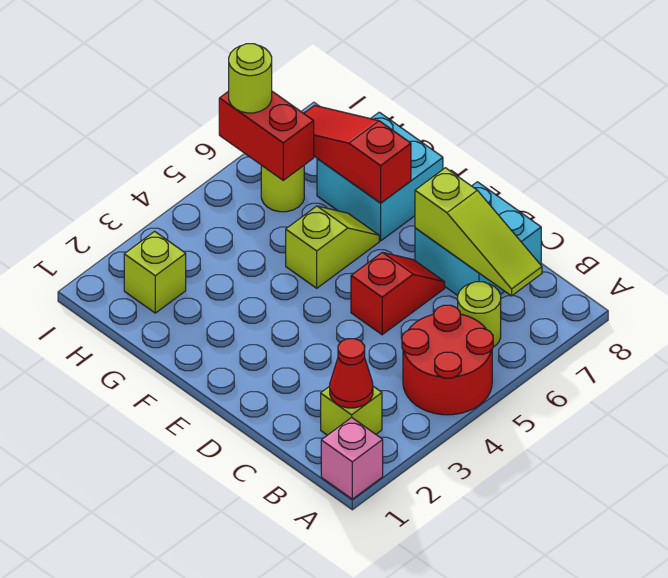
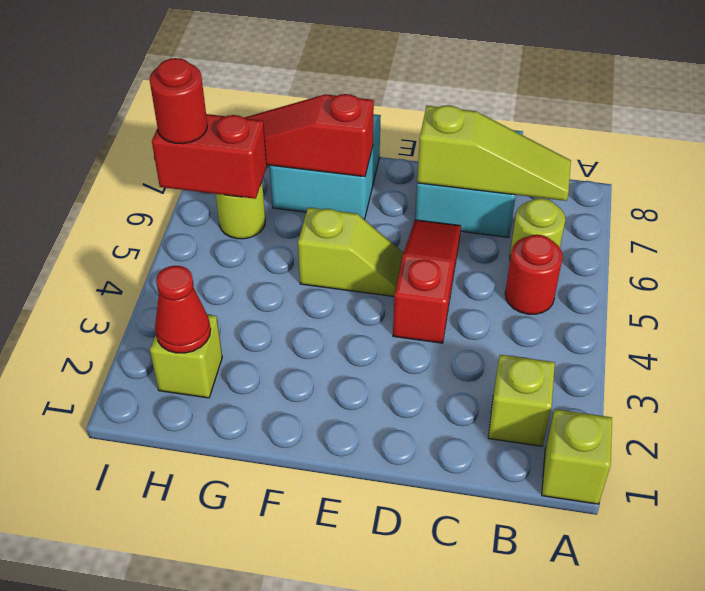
pink brick A1 level 1 -> lime brick A1 level 1
red round brick A4:B5 level 1 -> red round brick B5 level 1
red cone B2 level 2 -> red cone H2 level 2
red slope D5:D6 level 1 top 5 -> red slope D4:D6 level 1 top 4
lime slope F5:F6 level 1 top 5 -> lime slope E5:F5 level 1 top F
lime round brick I6 level 3 -> red round brick I6 level 3

